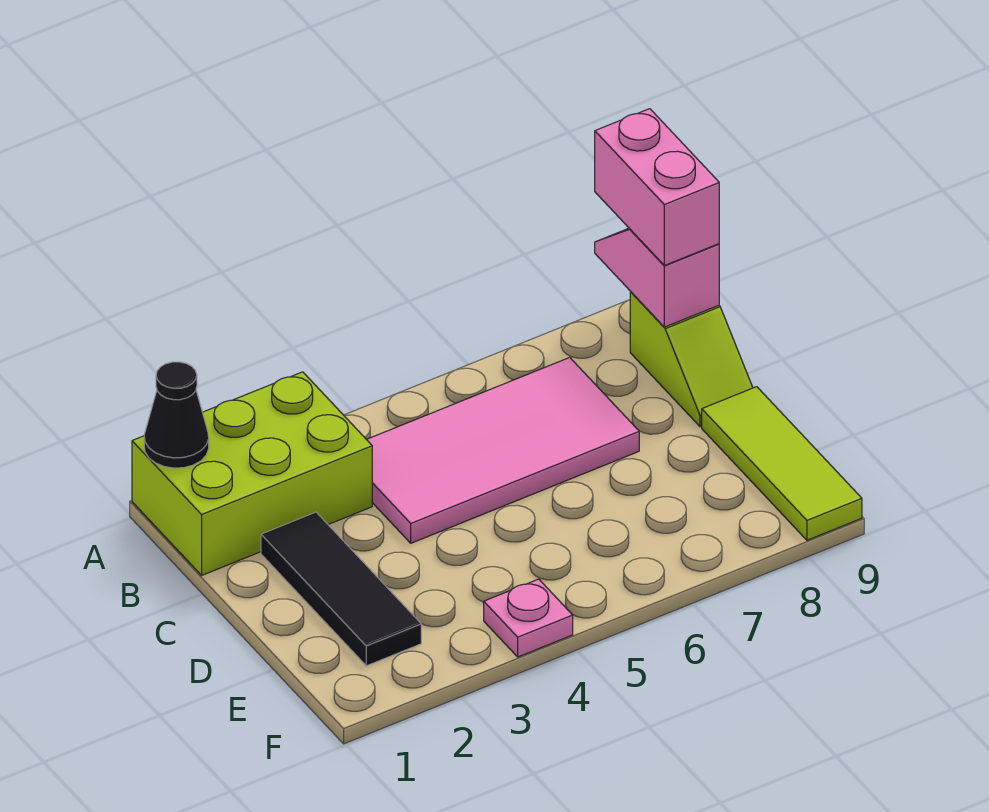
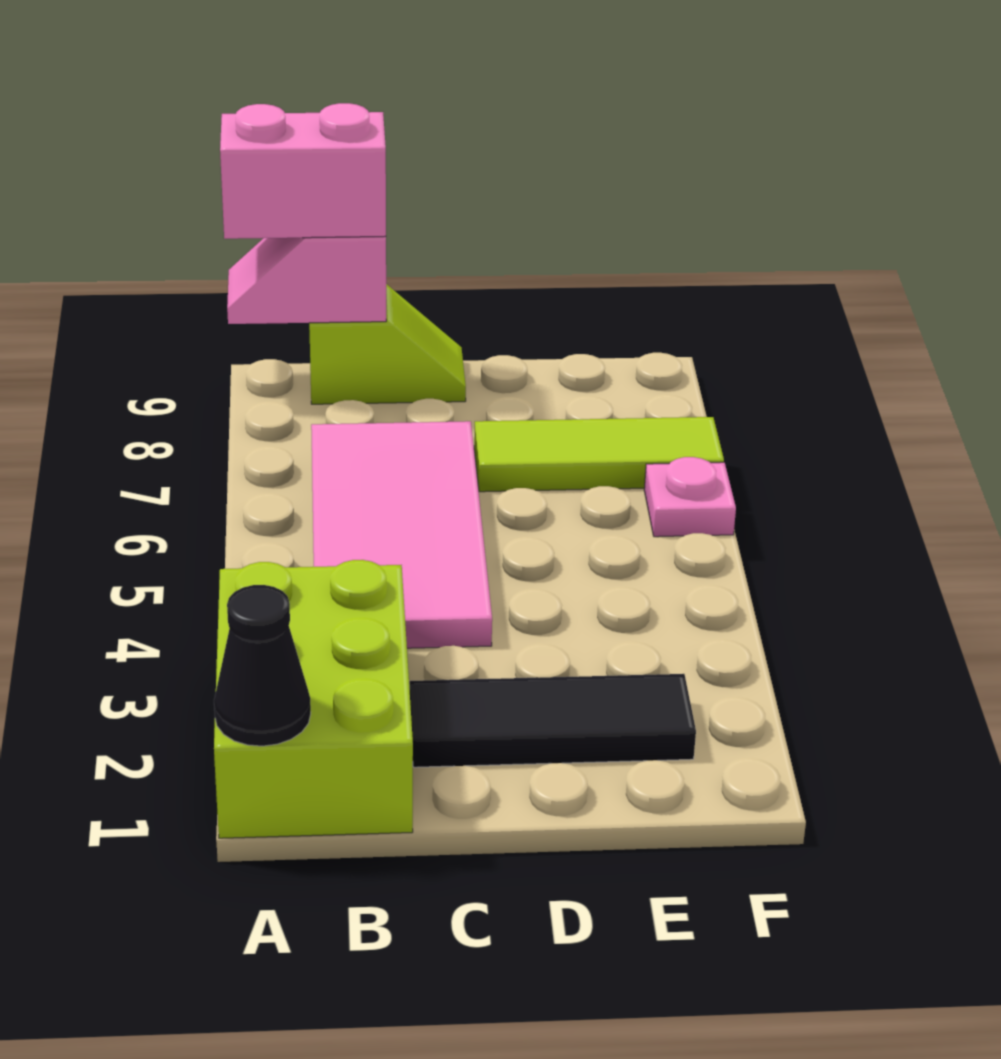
lime tile D9:F9 level 1 -> lime tile D7:F7 level 1
pink plate F4 level 1 -> pink plate F6 level 1

